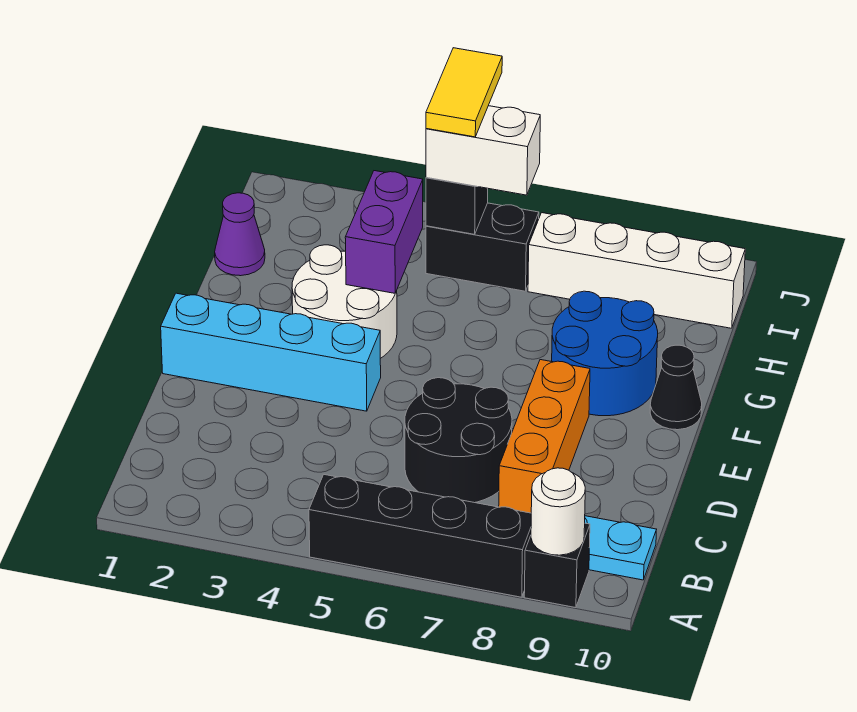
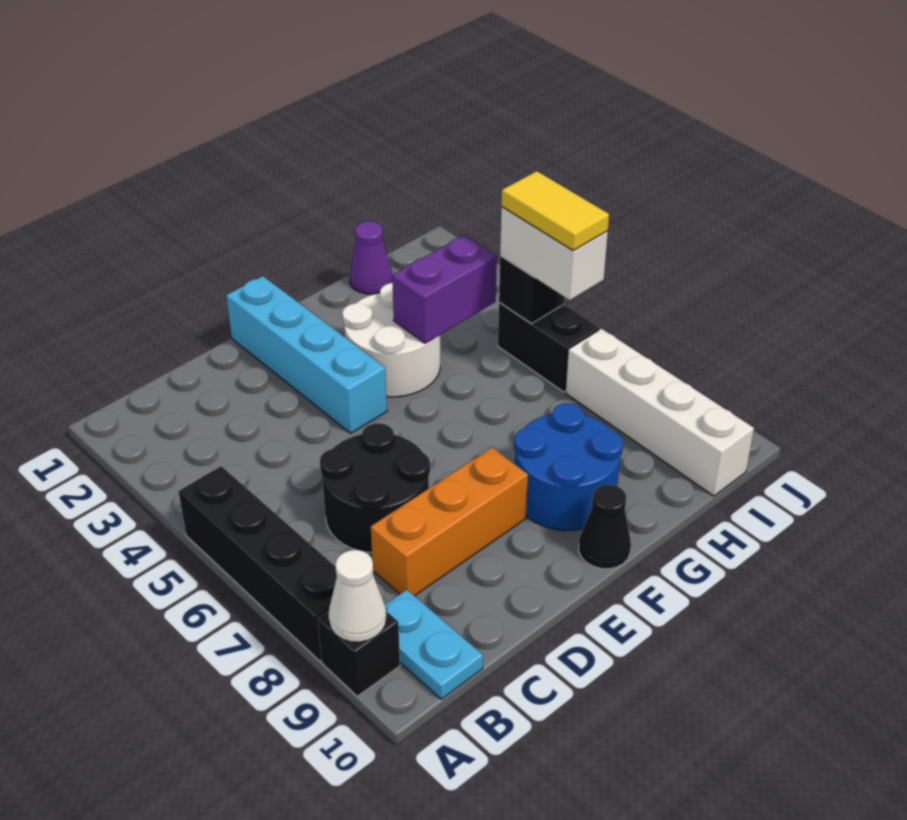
white round brick A9 level 2 -> white cone A9 level 2
yellow tile I5:J5 level 4 -> yellow tile I5:I6 level 4

